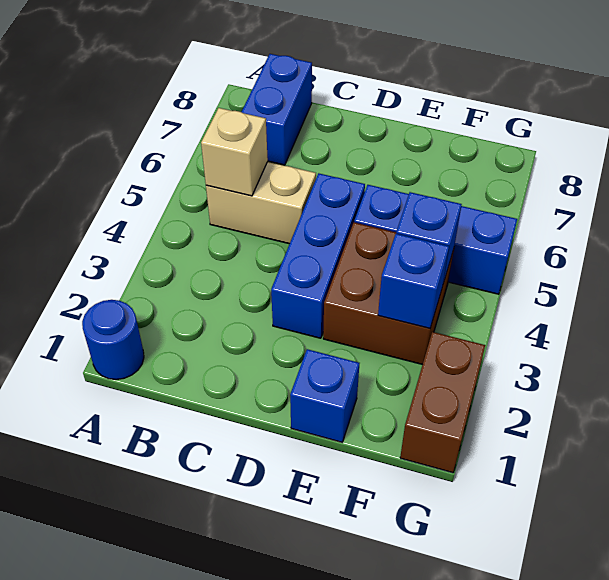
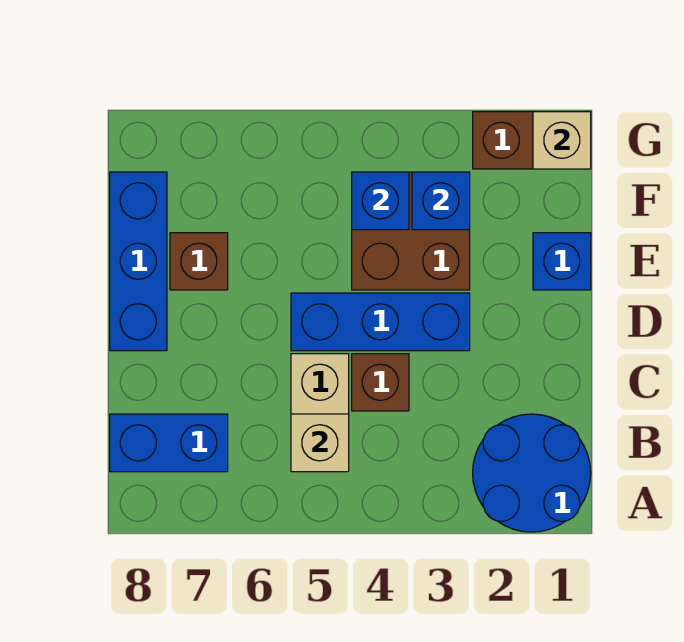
blue round brick A1 level 1 -> blue round brick A1:B2 level 1
none -> brown brick C4 level 1
blue brick E5:G5 level 1 -> blue brick D8:F8 level 1
none -> brown brick E7 level 1
none -> tan brick G1 level 2

